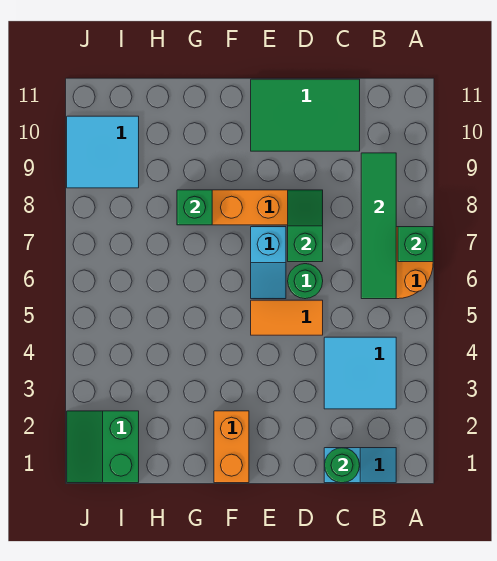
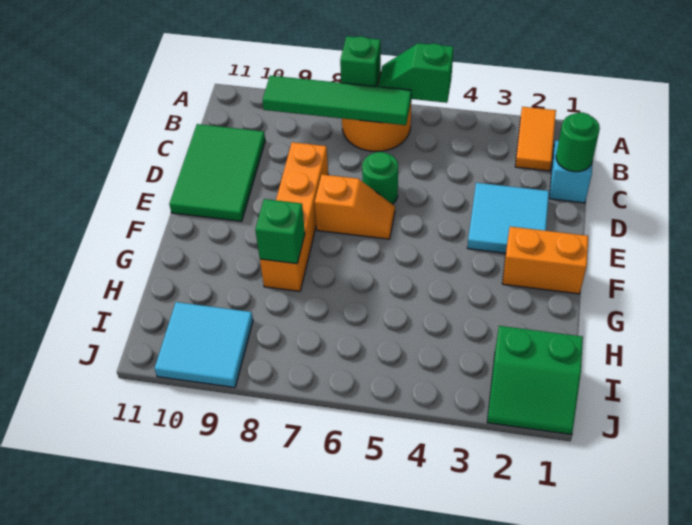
cyan tile B3:C4 level 1 -> cyan tile D2:E3 level 1
orange tile D5:E5 level 1 -> orange tile A2:B2 level 1
green slope D7:D8 level 2 top 7 -> green slope A5:A6 level 2 top 5
cyan slope E6:E7 level 1 top 7 -> orange slope E6:E7 level 1 top 7

